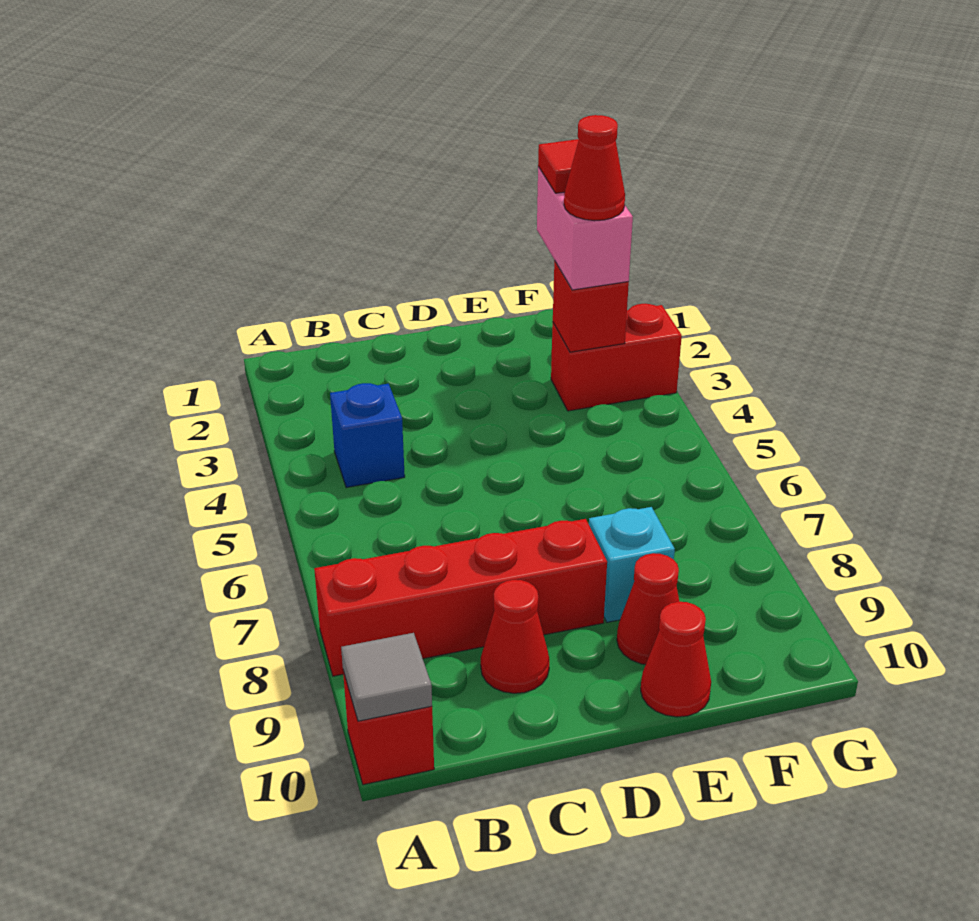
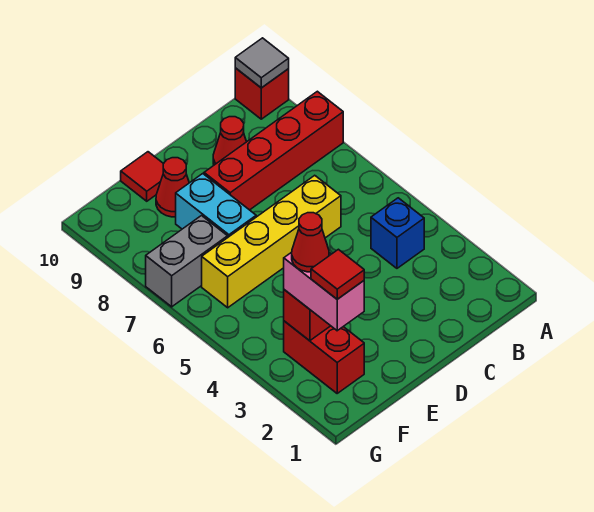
none -> yellow brick C6:F6 level 1
cyan brick E8 level 1 -> cyan brick E7:E8 level 1
red cone E10 level 1 -> red tile E10 level 1
red brick F3:G3 level 1 -> red brick F2:F3 level 1
none -> grey brick F7:G7 level 1

